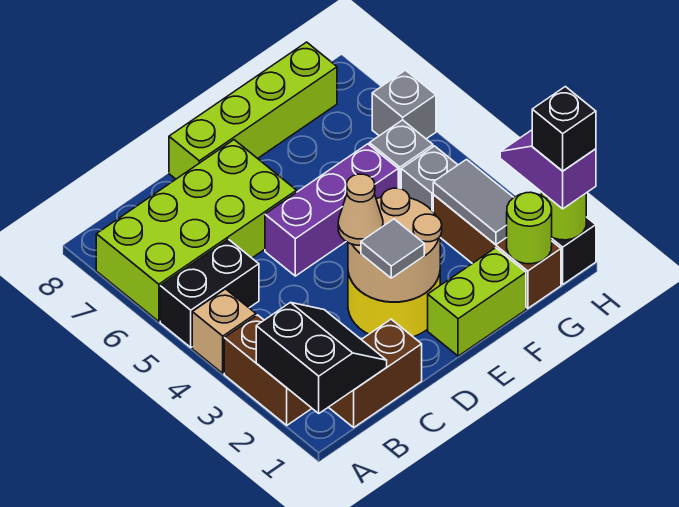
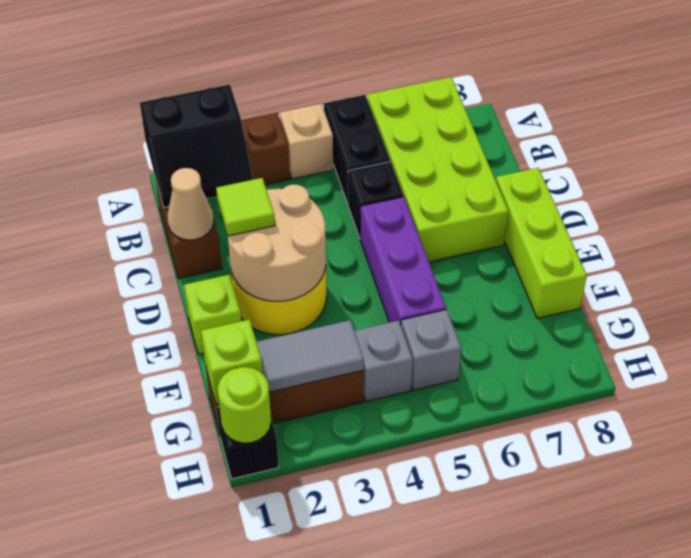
grey tile D2 level 3 -> lime tile D2 level 3
tan cone D3 level 3 -> tan cone C1 level 2
lime brick D8:G8 level 1 -> lime brick D8:F8 level 1
lime brick E1:F1 level 1 -> lime brick E1 level 1
lime round brick G1 level 2 -> lime brick G1 level 2
purple slope H1:H2 level 3 top 1 -> none
black brick H1 level 4 -> black brick C5 level 1
grey brick H6 level 1 -> none

